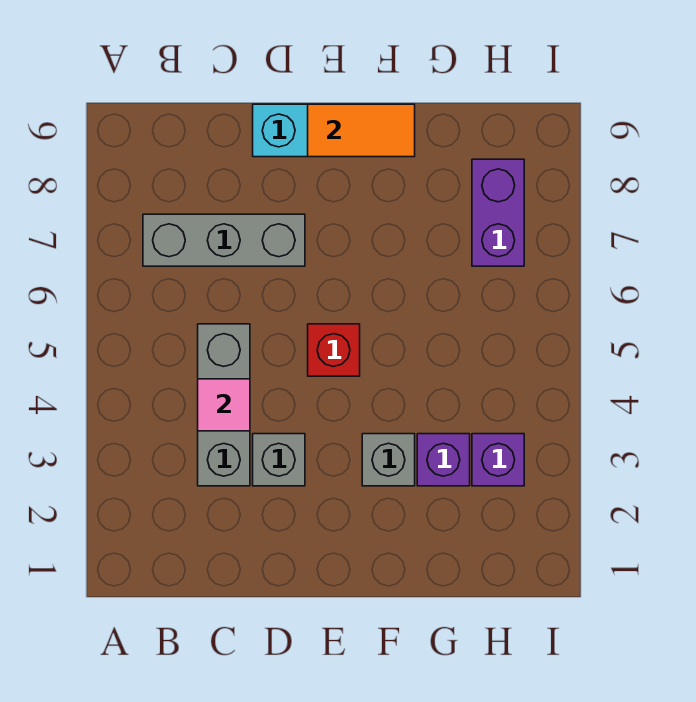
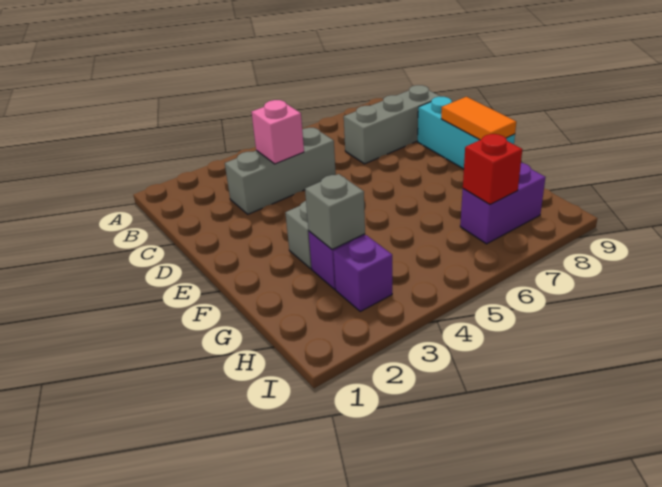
grey brick B7:D7 level 1 -> grey brick C7:C9 level 1
pink tile C4 level 2 -> pink brick C4 level 2
grey brick D3 level 1 -> grey brick G3 level 2
red brick E5 level 1 -> red brick H7 level 2

